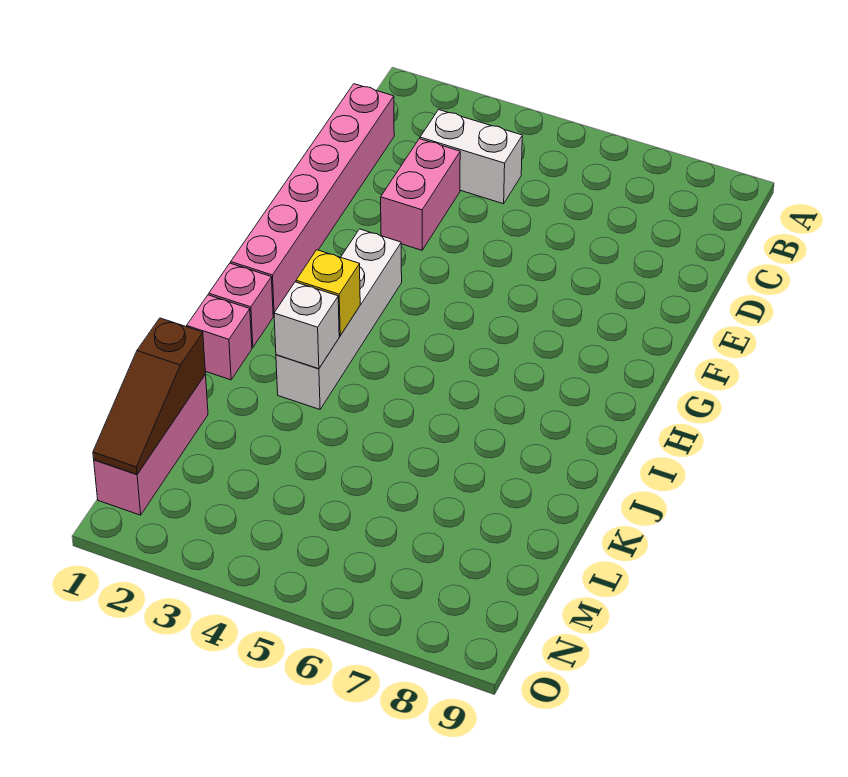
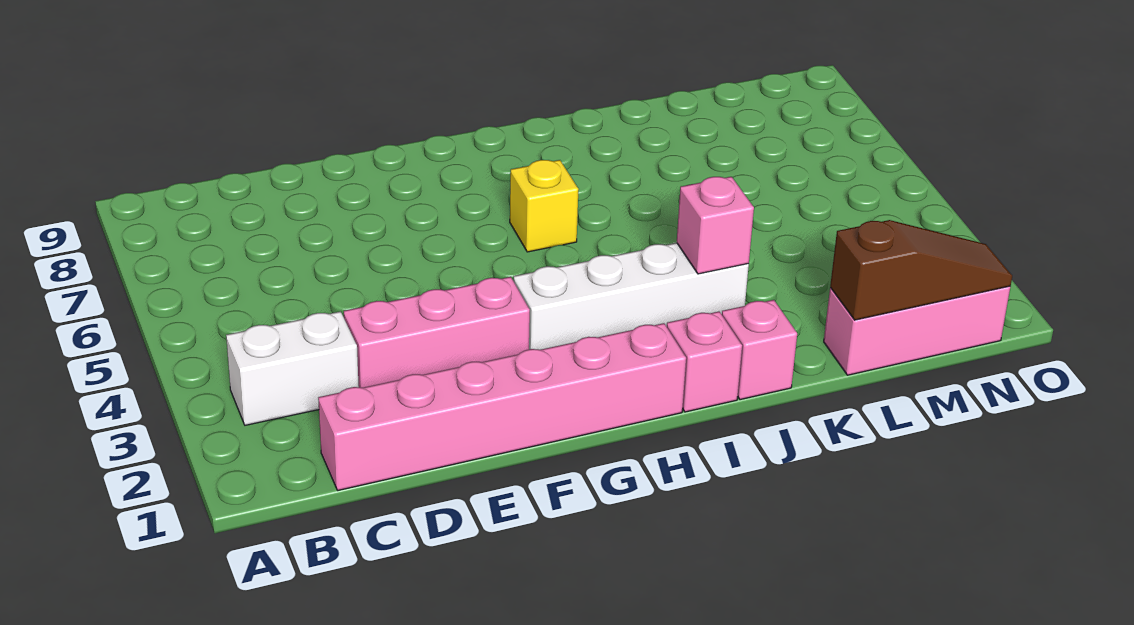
white brick C3:C4 level 1 -> white brick B3:C3 level 1
pink brick D3:E3 level 1 -> pink brick D3:F3 level 1
yellow brick I3 level 2 -> yellow brick H6 level 1
white brick J3 level 2 -> pink brick J3 level 2

